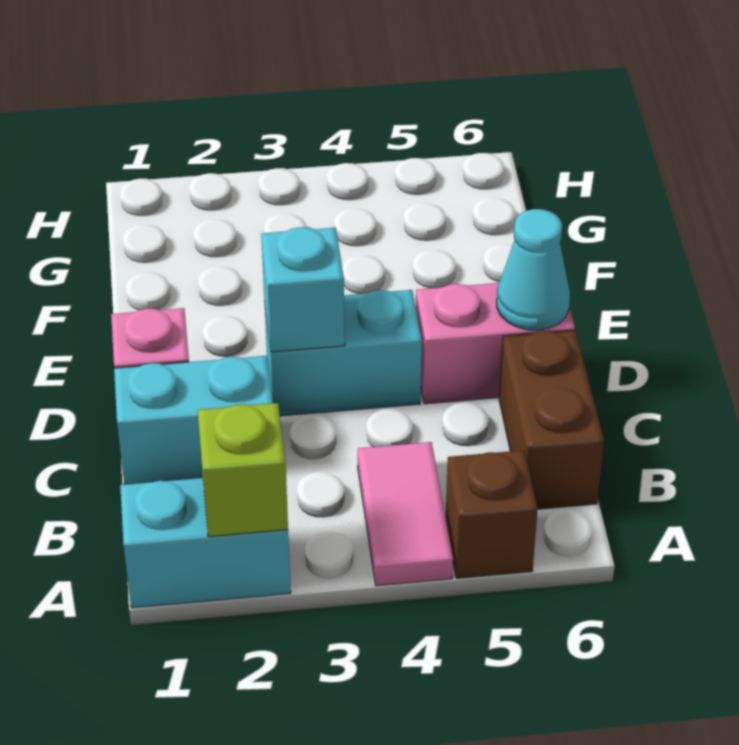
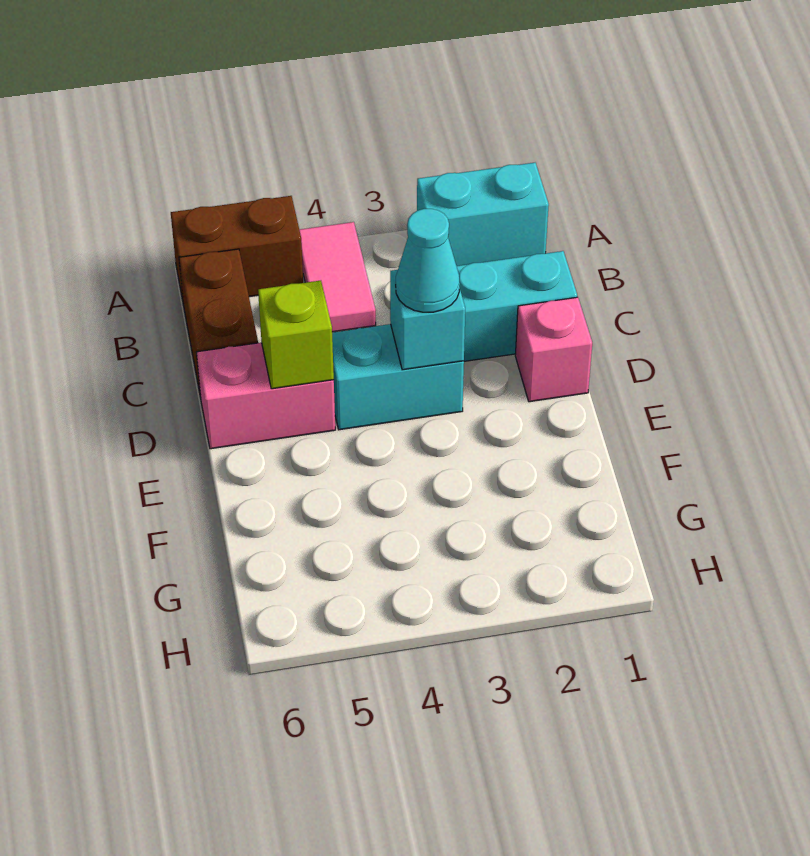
lime brick A2 level 2 -> lime brick D5 level 2
brown brick A5 level 1 -> brown brick A5:A6 level 1
cyan cone D6 level 2 -> cyan cone D3 level 3

